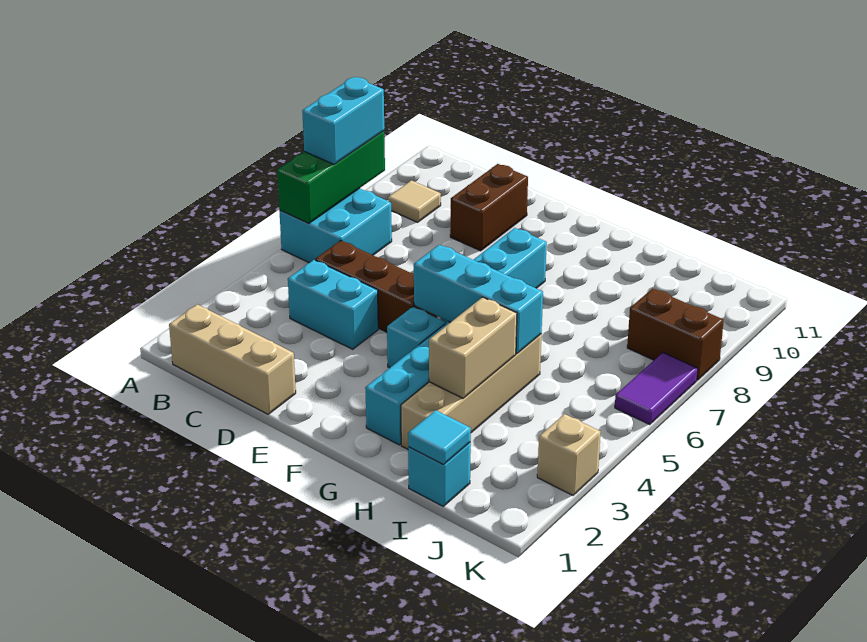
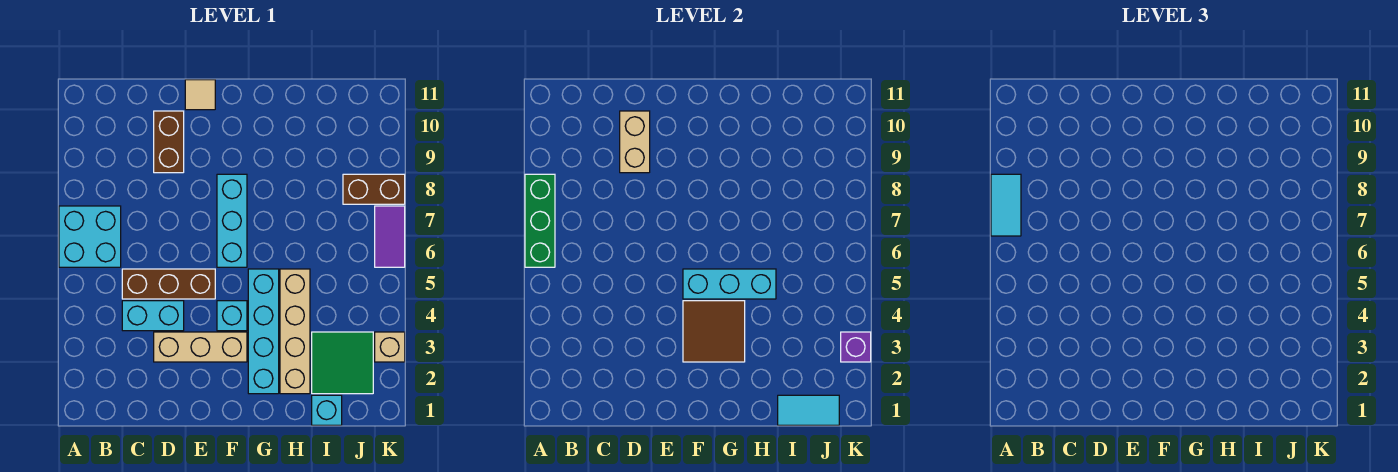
cyan brick A7:A8 level 3 -> cyan tile A7:A8 level 3
tan brick B1:D1 level 1 -> tan brick D3:F3 level 1
tan tile B9 level 1 -> tan tile E11 level 1
none -> brown tile F3:G4 level 2
tan brick H3:H4 level 2 -> tan brick D9:D10 level 2
cyan tile I1 level 2 -> cyan tile I1:J1 level 2
none -> green tile I2:J3 level 1
none -> purple brick K3 level 2

